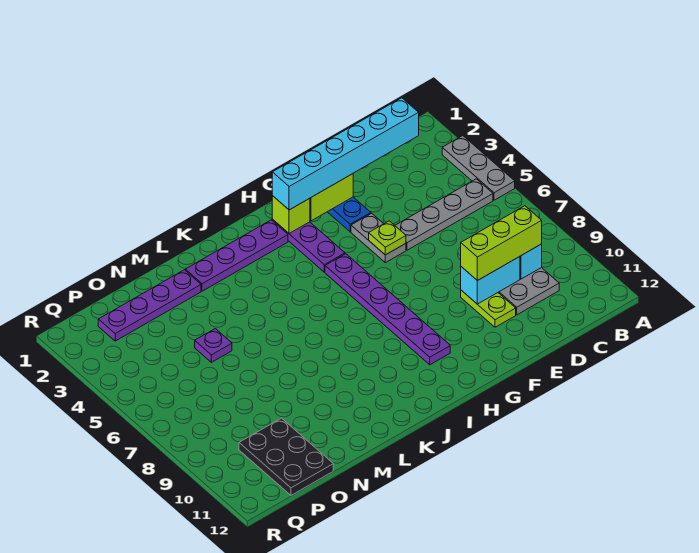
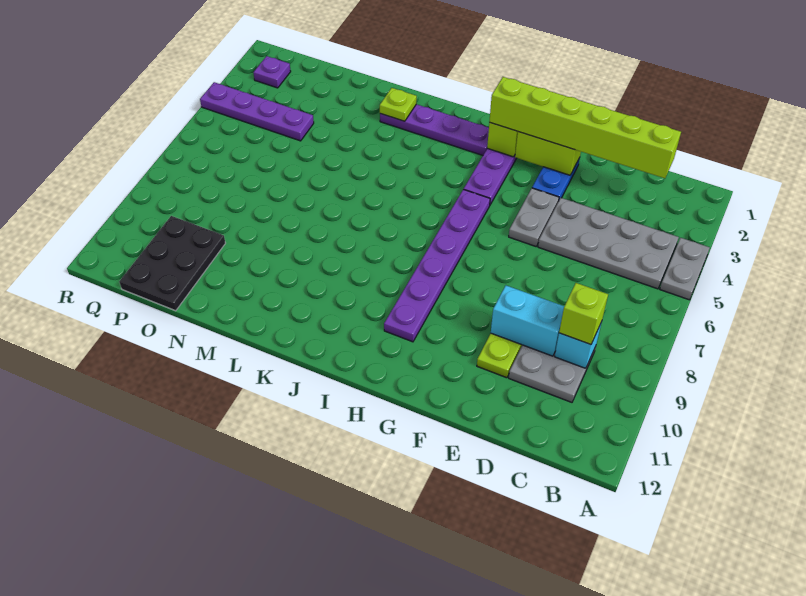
grey plate A3:A5 level 1 -> grey plate A4:A5 level 1
grey plate B5:E5 level 1 -> grey plate B4:E5 level 1
cyan brick C2:H2 level 3 -> lime brick C2:H2 level 3
lime brick C9:E9 level 3 -> lime brick C9 level 3
lime plate F5 level 2 -> lime plate L2 level 2
purple plate M2:P2 level 1 -> purple plate O4:R4 level 1
purple plate N5 level 1 -> purple plate Q2 level 1

